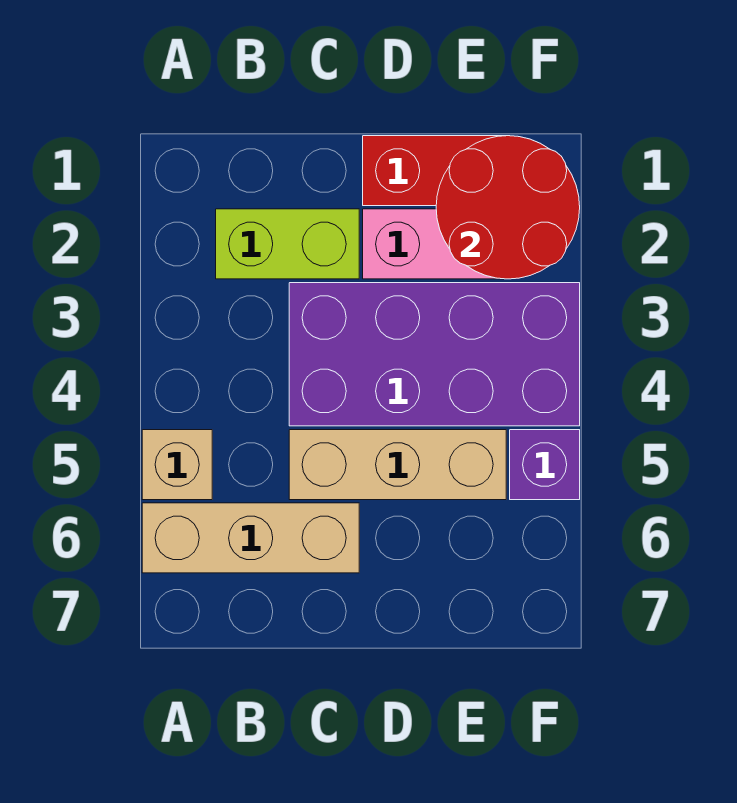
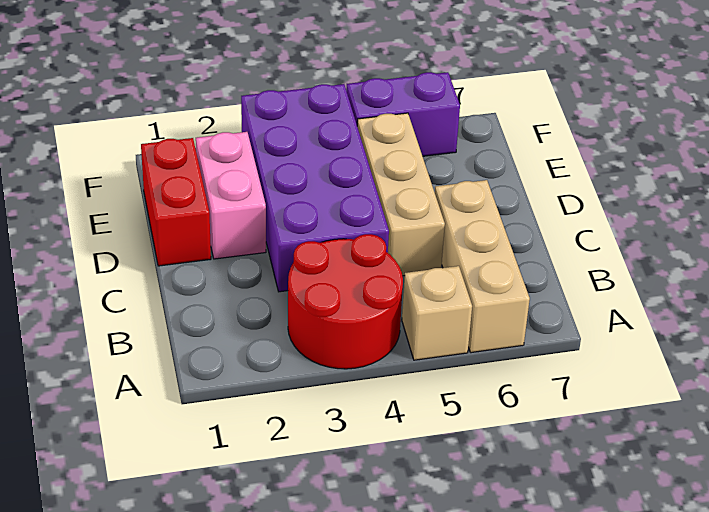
lime brick B2:C2 level 1 -> none
red round brick E1:F2 level 2 -> red round brick A3:B4 level 1
purple brick F5 level 1 -> purple brick F5:F6 level 1

